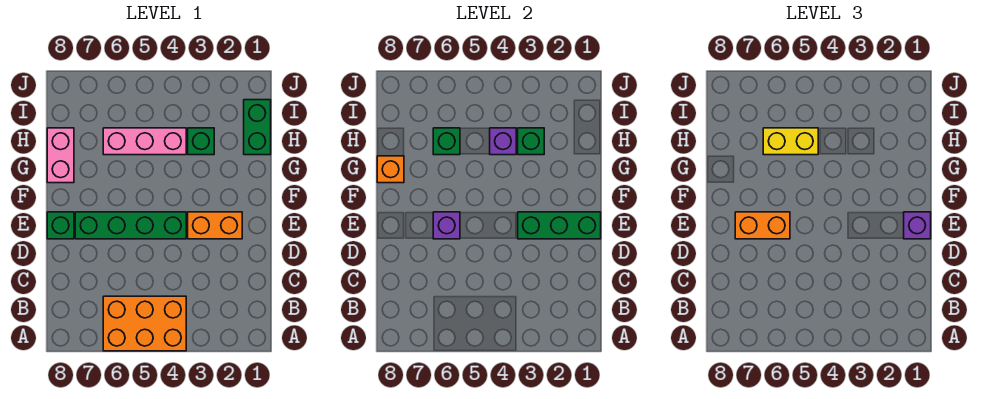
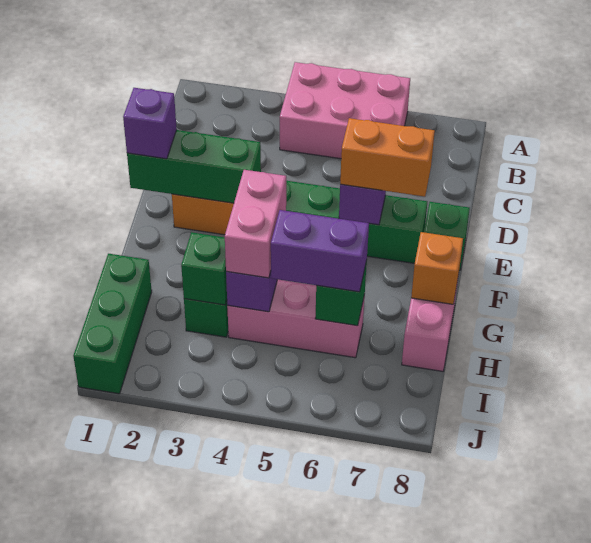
orange brick A4:B6 level 1 -> pink brick A4:B6 level 1
none -> pink brick G4:H4 level 3
green brick H1:I1 level 1 -> green brick H1:J1 level 1
yellow brick H5:H6 level 3 -> purple brick H5:H6 level 3

